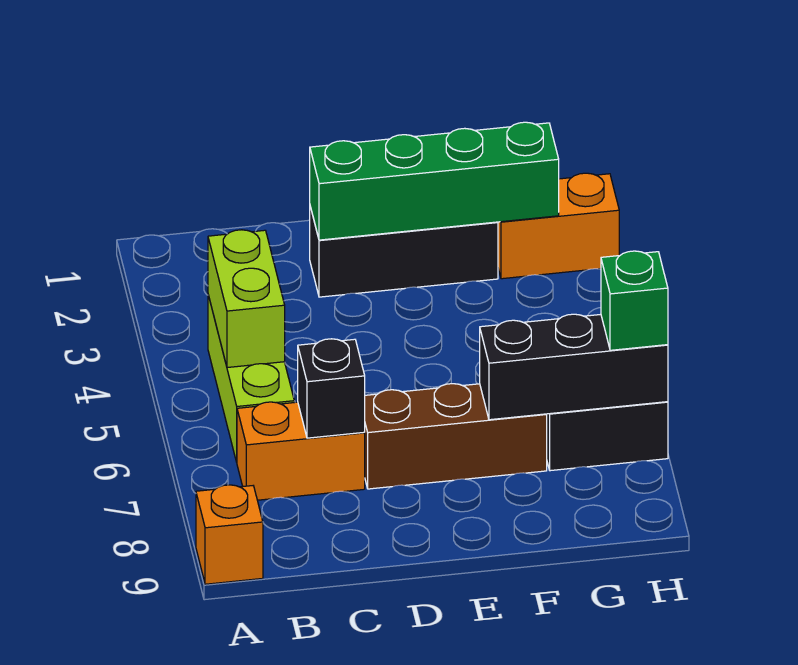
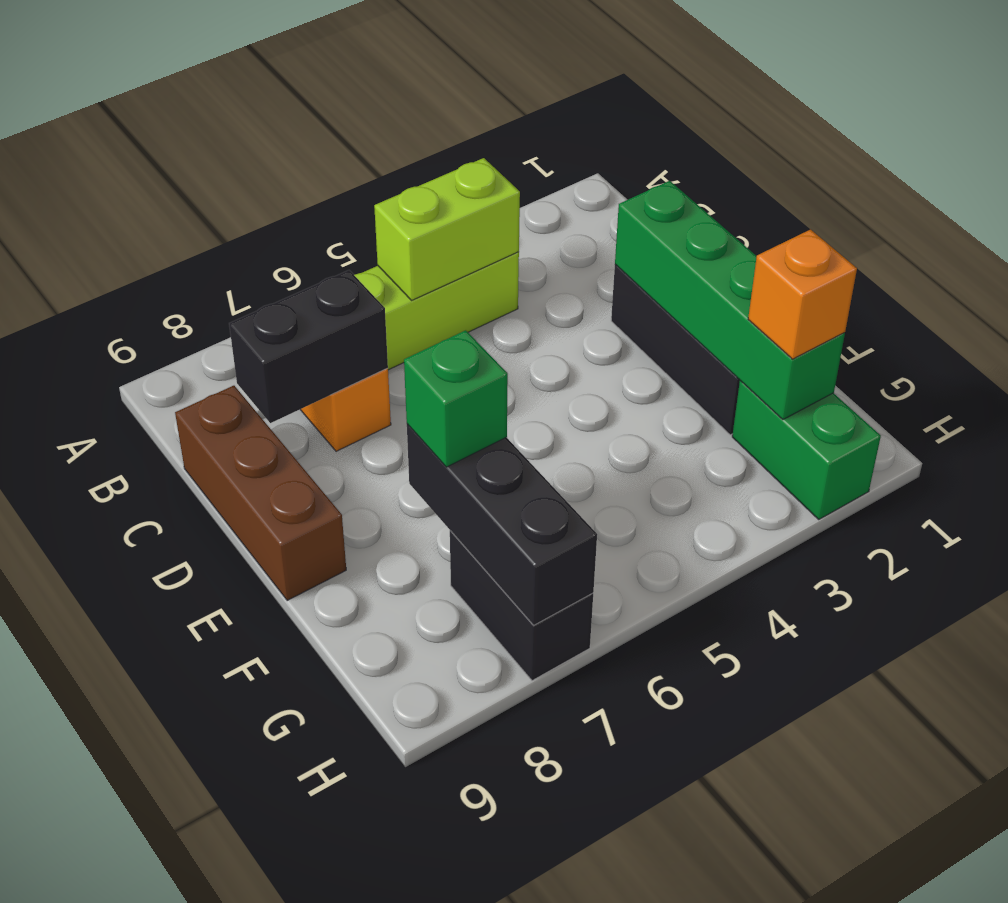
orange brick A9 level 1 -> orange brick G2 level 3
black brick C7 level 2 -> black brick C7:C8 level 2
brown brick D7:F7 level 1 -> brown brick C9:E9 level 1
orange brick G2:H2 level 1 -> green brick G2:H2 level 1
green brick H7 level 3 -> green brick F7 level 3

